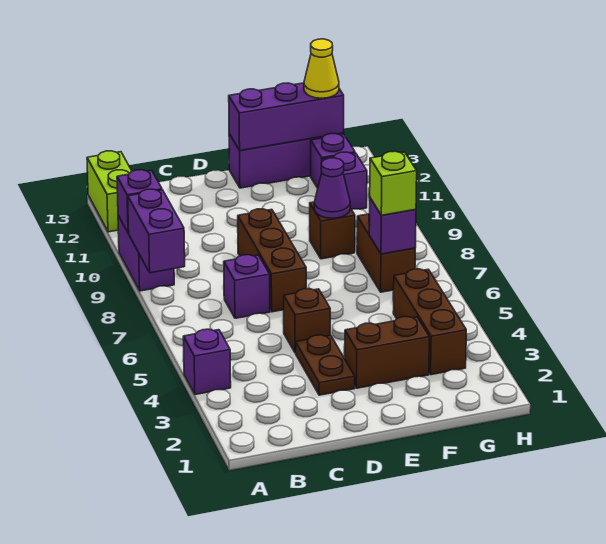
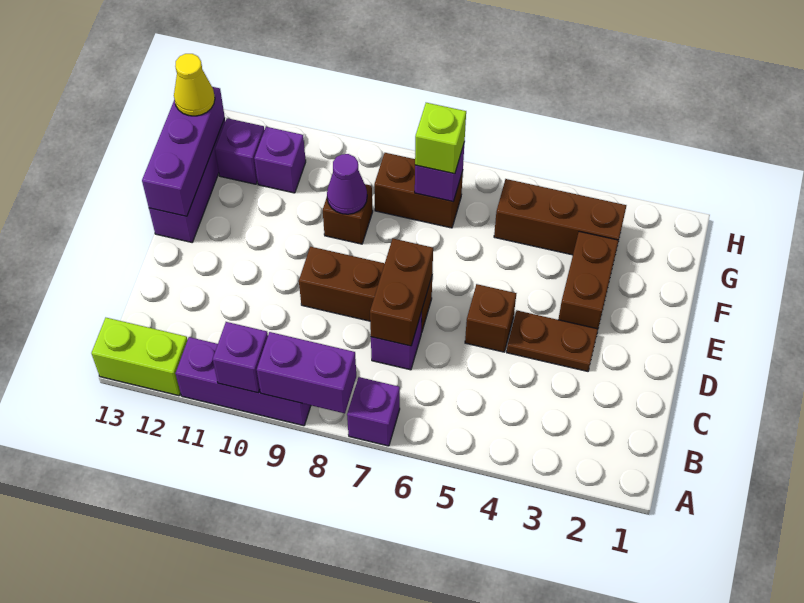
purple brick A4 level 1 -> purple brick A7 level 1
purple brick A9:A10 level 1 -> purple brick A9:A11 level 1
none -> brown brick C7:D7 level 2

